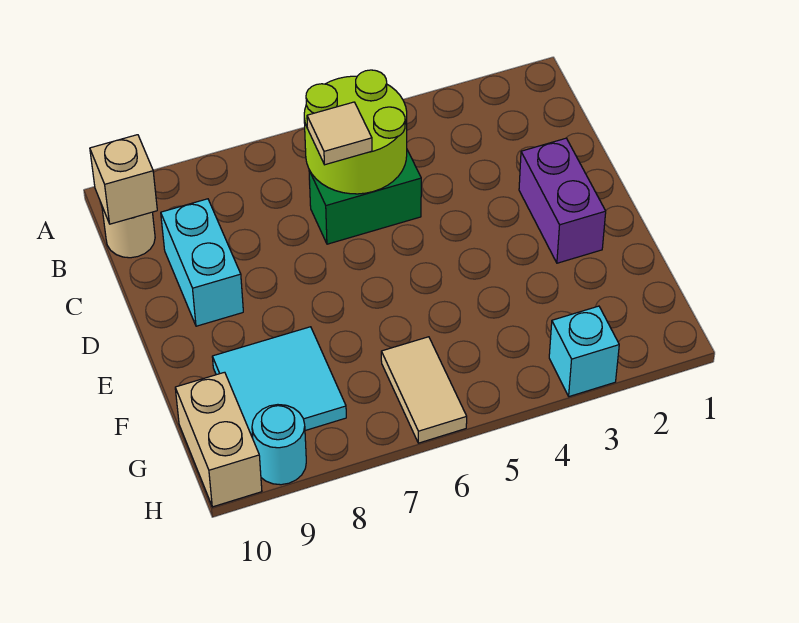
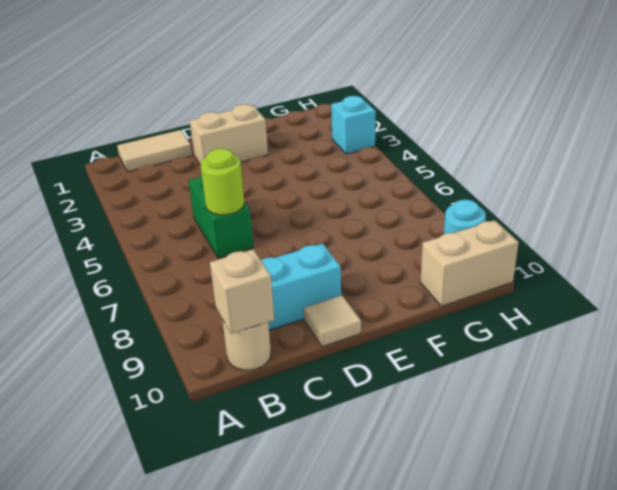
lime round brick B5:C6 level 2 -> lime round brick C6 level 2
tan tile C6 level 3 -> tan tile D10 level 1
purple brick D2:E2 level 1 -> tan brick D2:E2 level 1
cyan tile F8:G9 level 1 -> none
tan tile G6:H6 level 1 -> tan tile B1:C1 level 1

